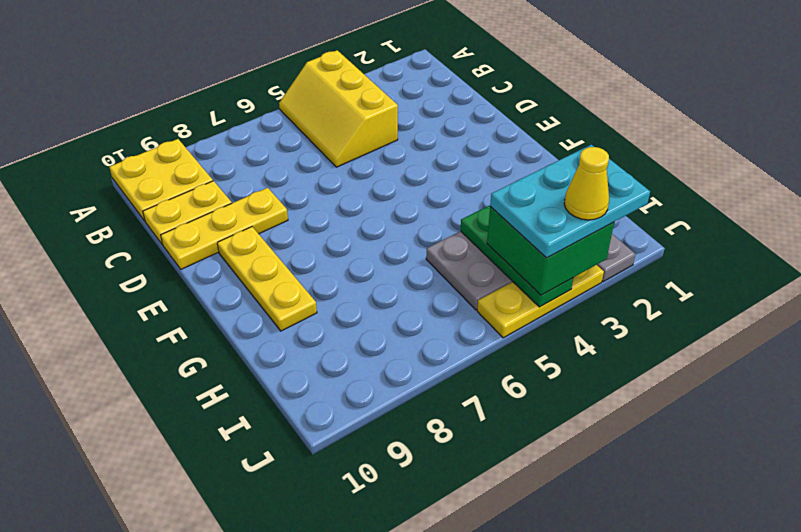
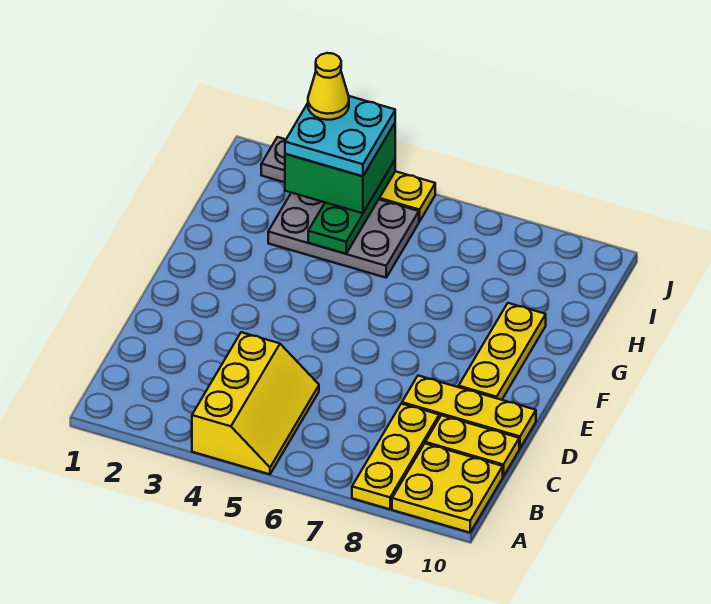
none -> yellow plate A8:C8 level 1
cyan plate I2:J4 level 4 -> cyan plate I3:J4 level 4

